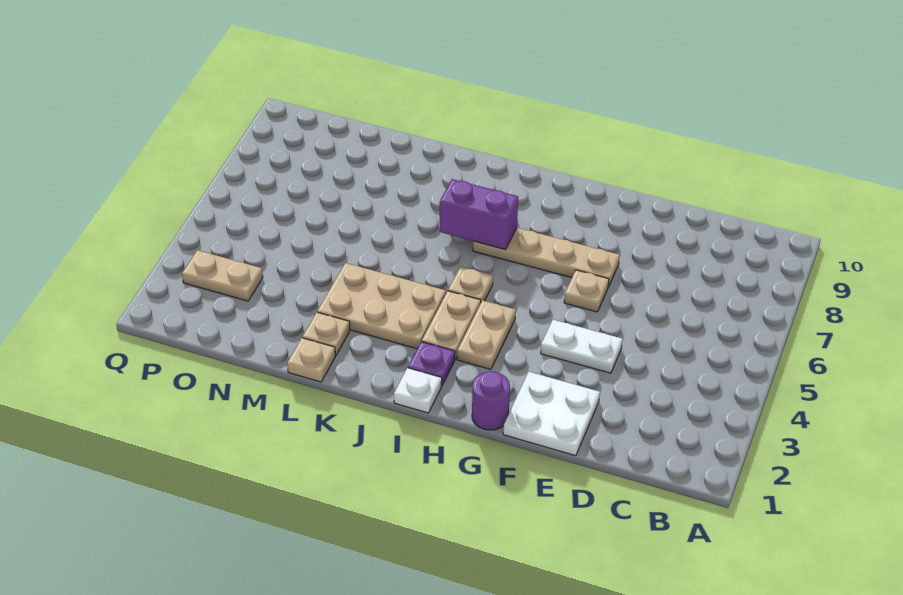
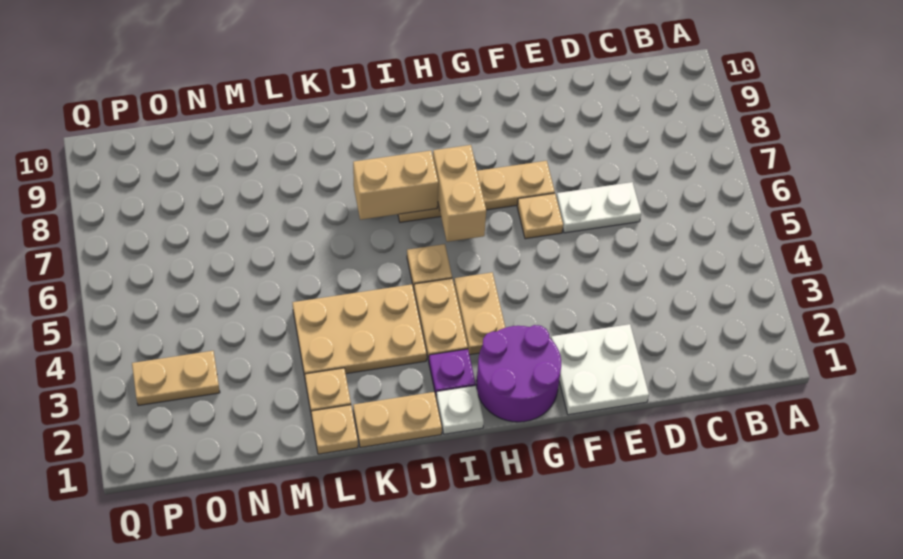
white plate E4:F4 level 1 -> white plate D6:E6 level 1
purple round brick G1 level 1 -> purple round brick G1:H2 level 1
none -> tan brick H6:H7 level 2
purple brick I7:J7 level 2 -> tan brick I7:J7 level 2
none -> tan plate J1:K1 level 1

